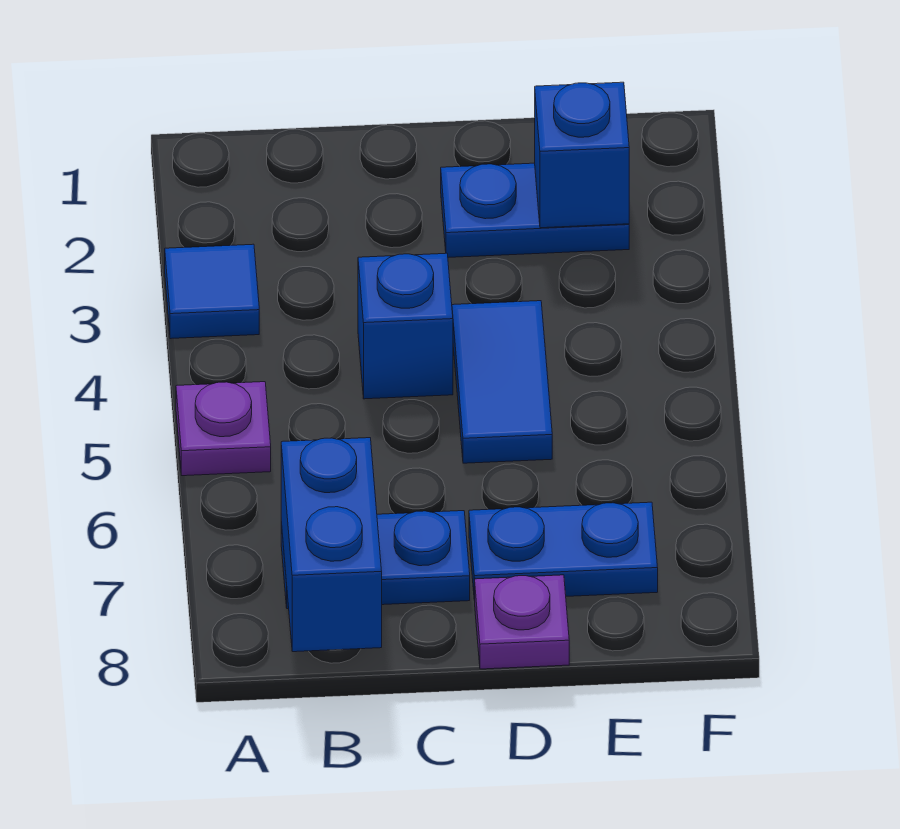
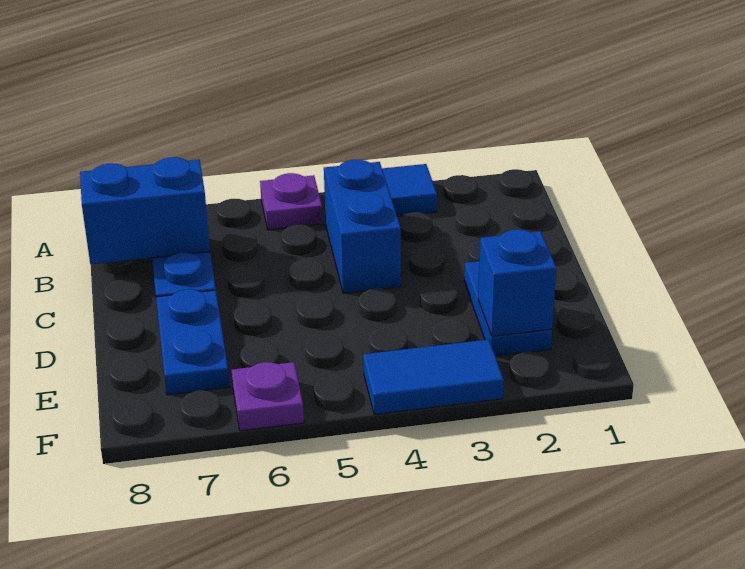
blue brick C4 level 1 -> blue brick B4:C4 level 1
blue tile D4:D5 level 1 -> blue tile F3:F4 level 1
purple plate D8 level 1 -> purple plate F6 level 1

